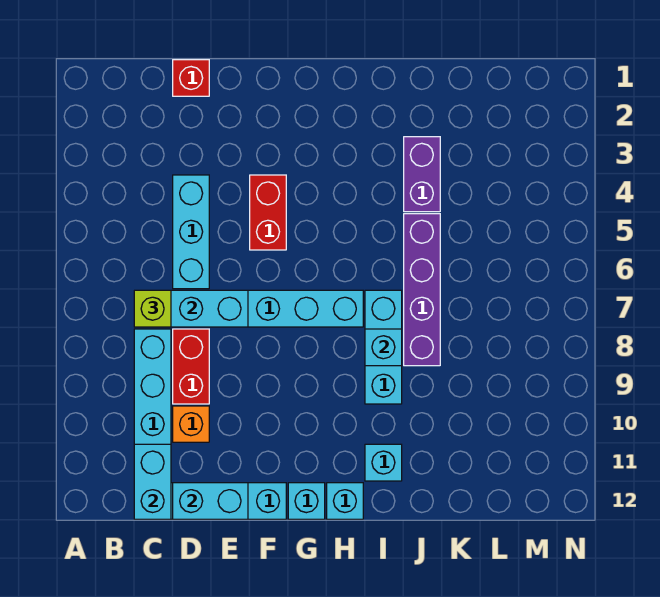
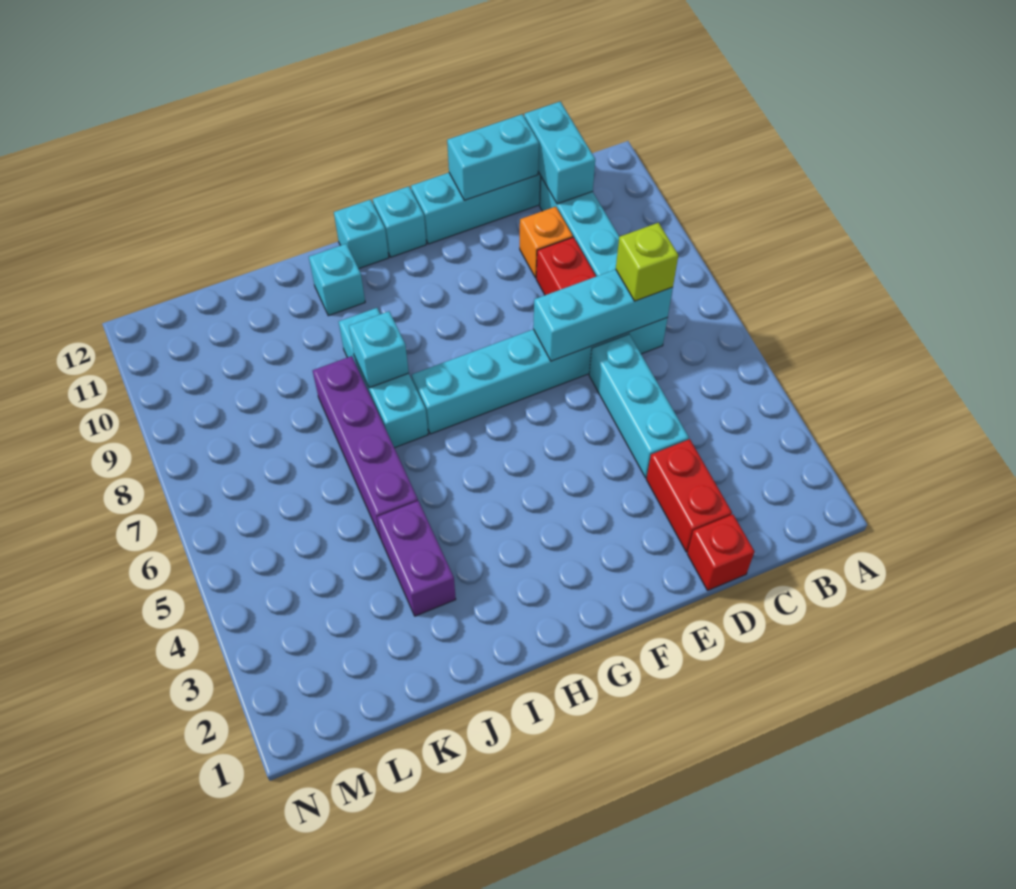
red brick F4:F5 level 1 -> red brick D2:D3 level 1

